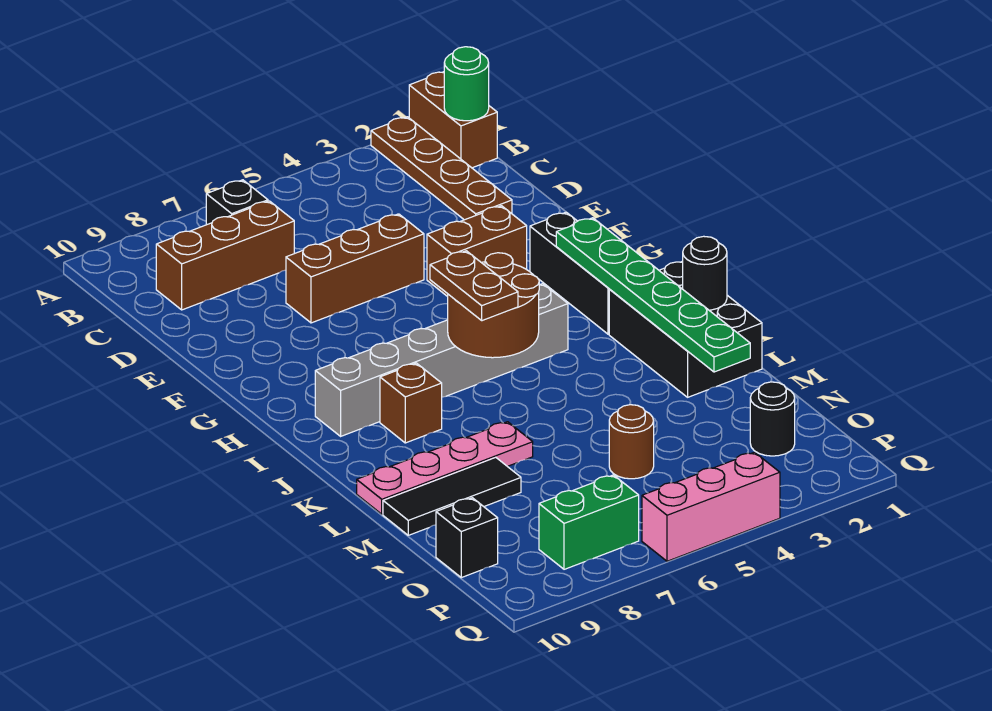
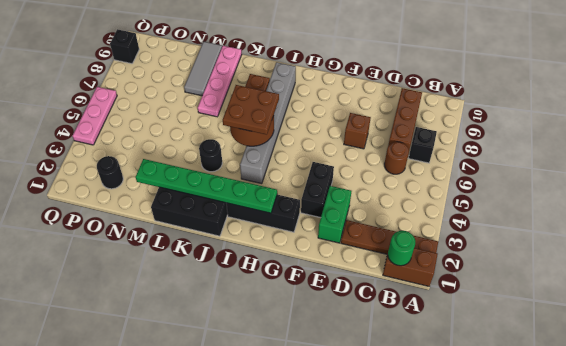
brown brick E5:E7 level 1 -> brown brick E7 level 1
brown brick F3:F4 level 1 -> black brick F3:F4 level 1
brown plate I6:J6 level 3 -> brown plate I5:J6 level 3
black round brick K1 level 2 -> black round brick K4 level 1
black tile M8:M10 level 1 -> grey tile M8:M10 level 1
brown round brick N5 level 1 -> brown round brick C6 level 1
black brick O10 level 1 -> black brick Q9 level 1
green brick P7:P8 level 1 -> green brick E2:E3 level 1
pink brick Q4:Q6 level 1 -> pink plate Q4:Q6 level 1

